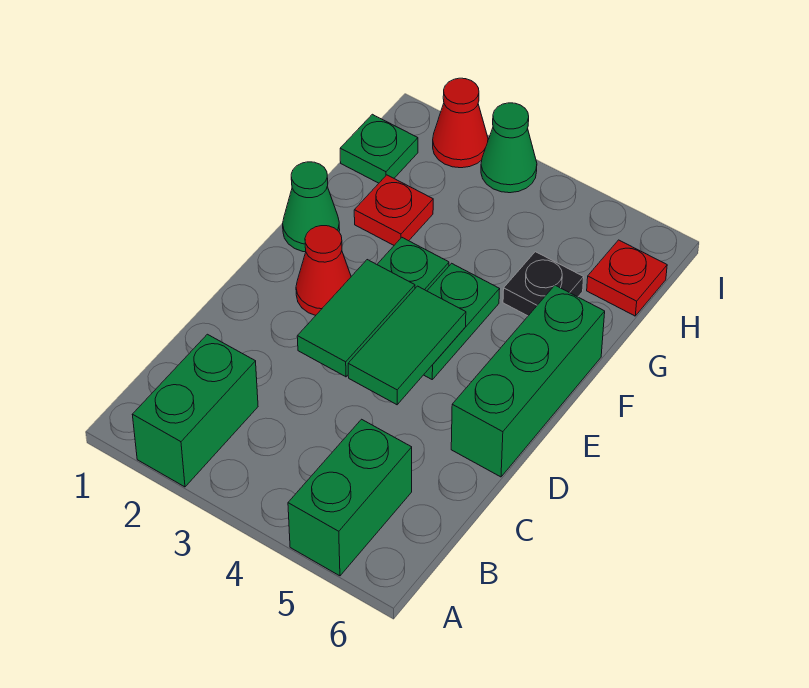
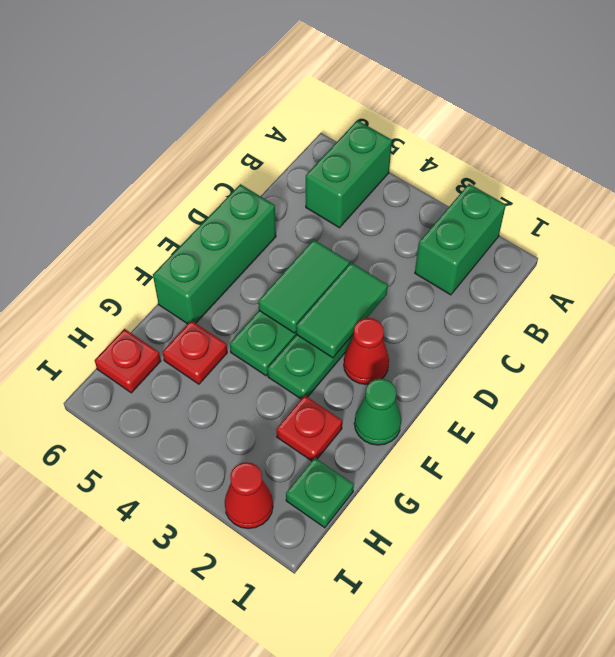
black plate G5 level 1 -> red plate G5 level 1
green cone I3 level 1 -> none

